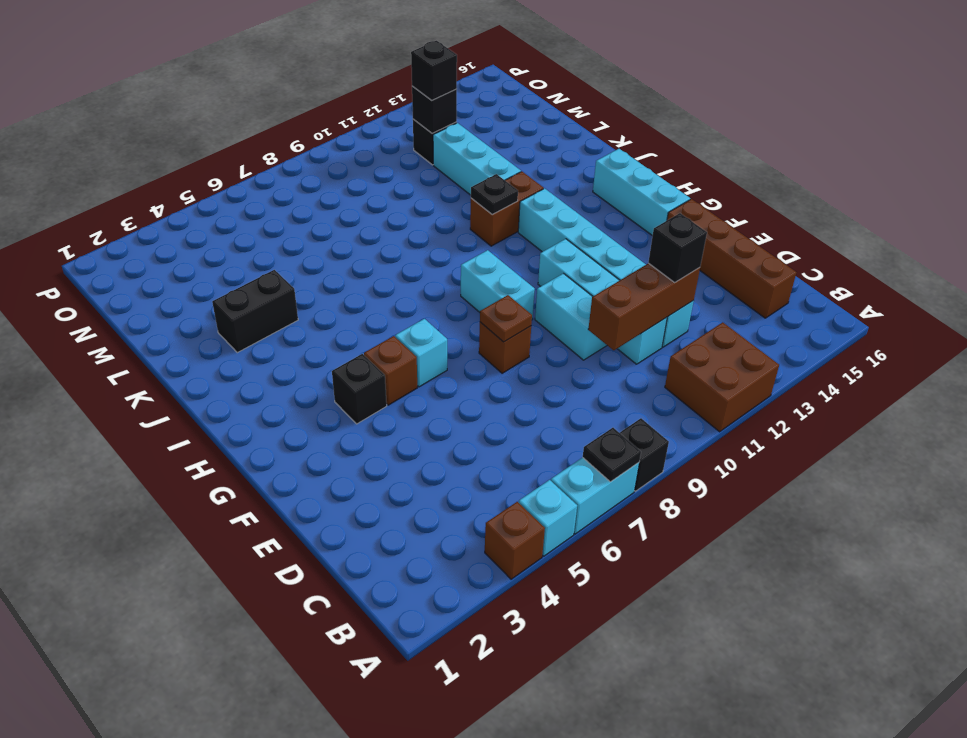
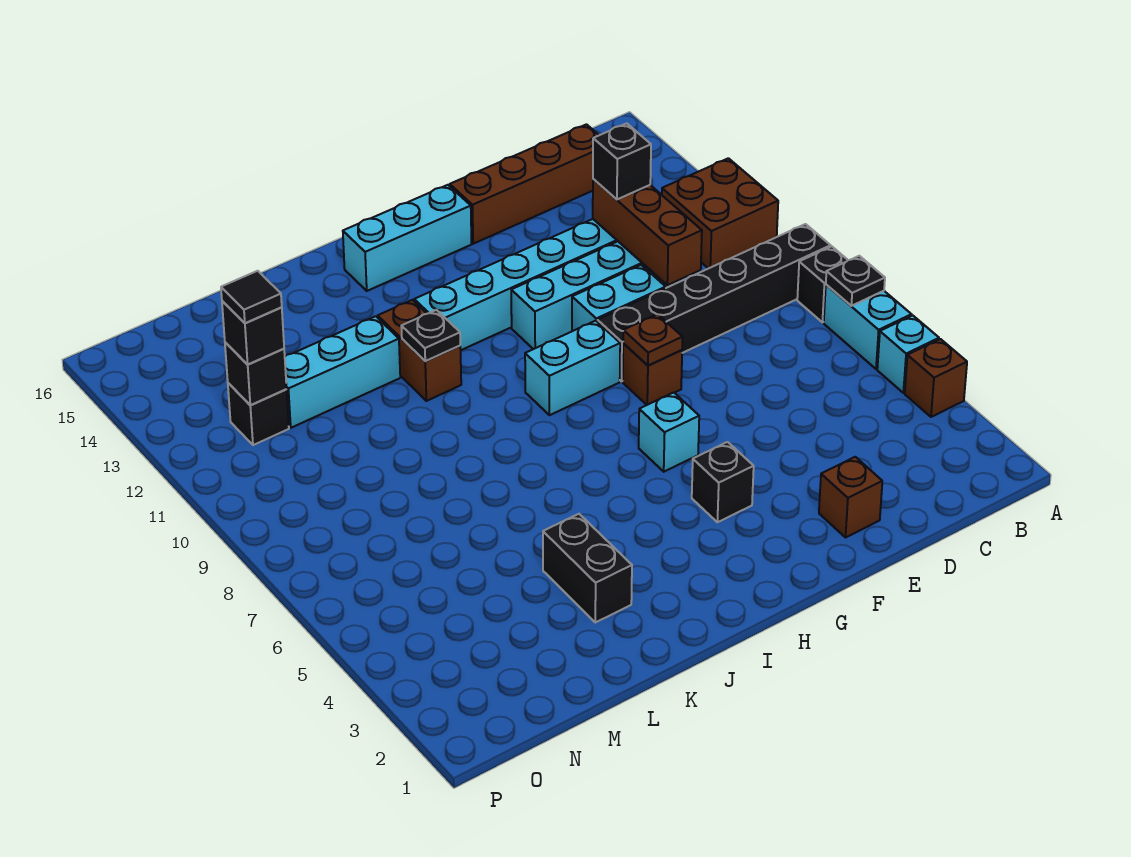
none -> black brick A9:F9 level 1
brown brick G5 level 1 -> brown brick E2 level 1
none -> black tile N12 level 4

